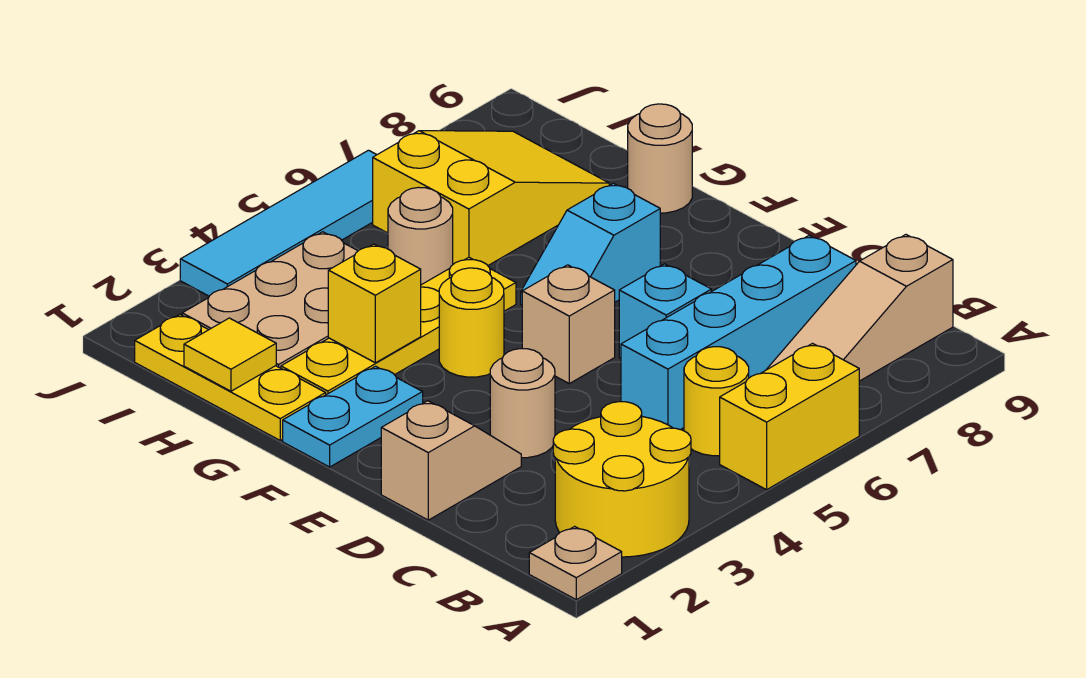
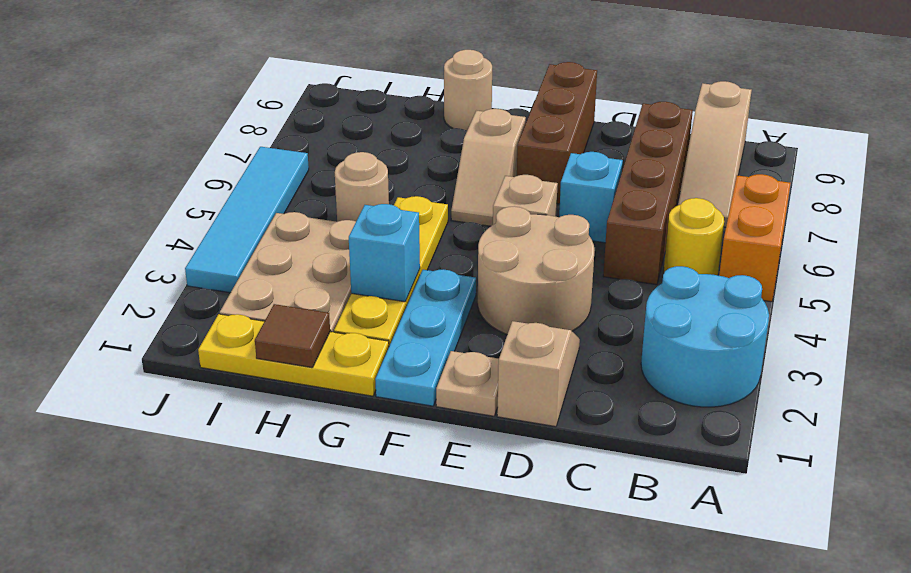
tan plate A1 level 1 -> tan plate E1 level 1
yellow round brick A2:B3 level 1 -> cyan round brick A2:B3 level 1
yellow brick A5:A6 level 1 -> orange brick A5:A6 level 1
cyan brick C5:C8 level 1 -> brown brick C5:C8 level 1
tan round brick D3 level 1 -> tan round brick D3:E4 level 1
none -> brown brick E7:E9 level 1
cyan plate F1:F2 level 1 -> cyan plate F1:F3 level 1
yellow round brick F4 level 1 -> none
cyan slope F6:F7 level 1 top 7 -> tan slope F6:F7 level 1 top 7
yellow brick G3 level 2 -> cyan brick G3 level 2
yellow tile H1 level 2 -> brown tile H1 level 2
yellow slope H6:I8 level 1 top 6 -> none

